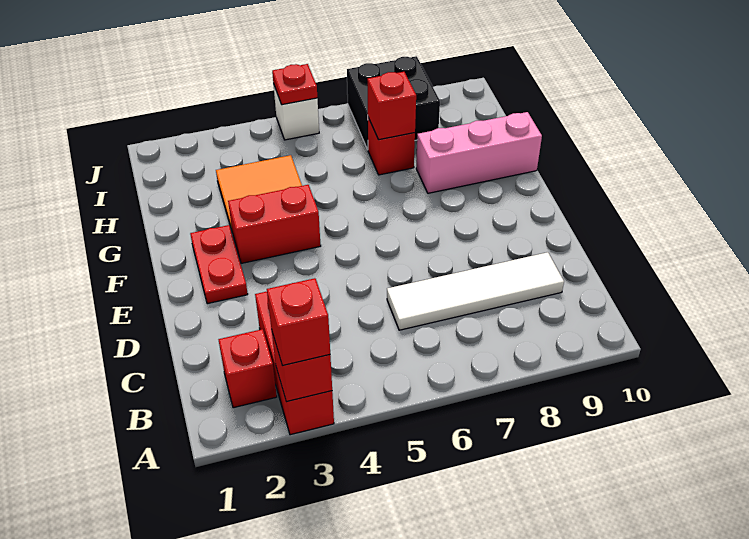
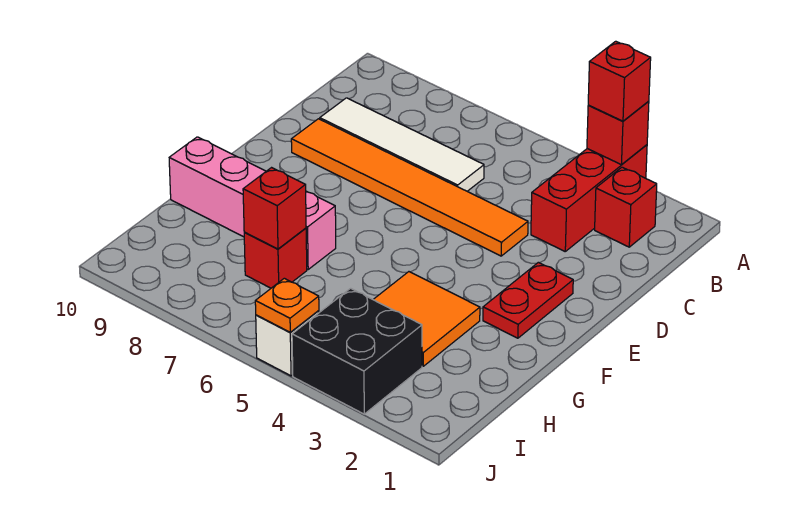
none -> orange tile D4:D9 level 1
red brick F3:F4 level 1 -> none
pink brick G8:G10 level 1 -> pink brick G7:G10 level 1
black brick I7:J8 level 1 -> black brick I3:J4 level 1
red plate J5 level 2 -> orange plate J5 level 2

